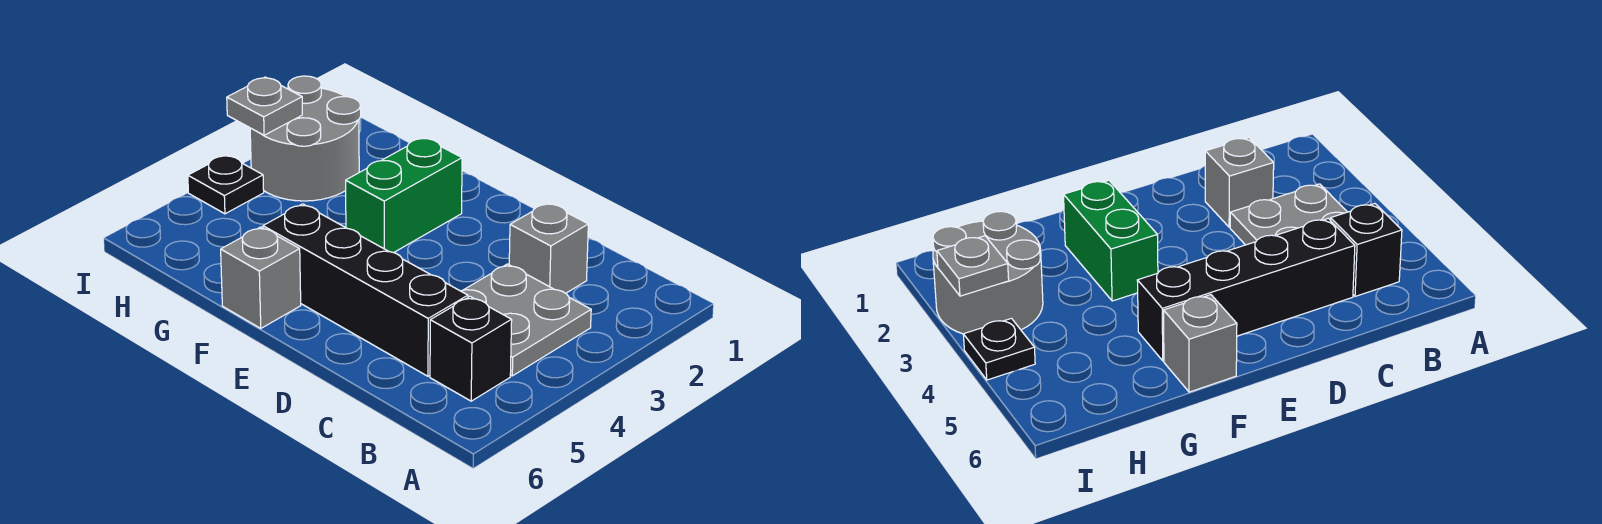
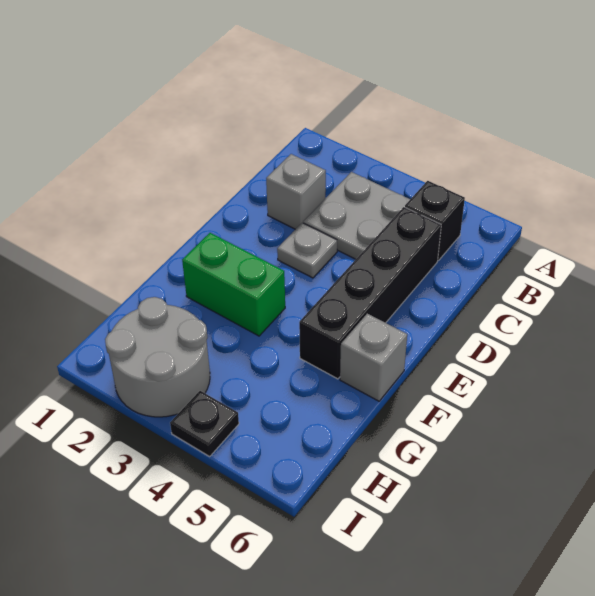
grey plate I3 level 2 -> grey plate D3 level 1

